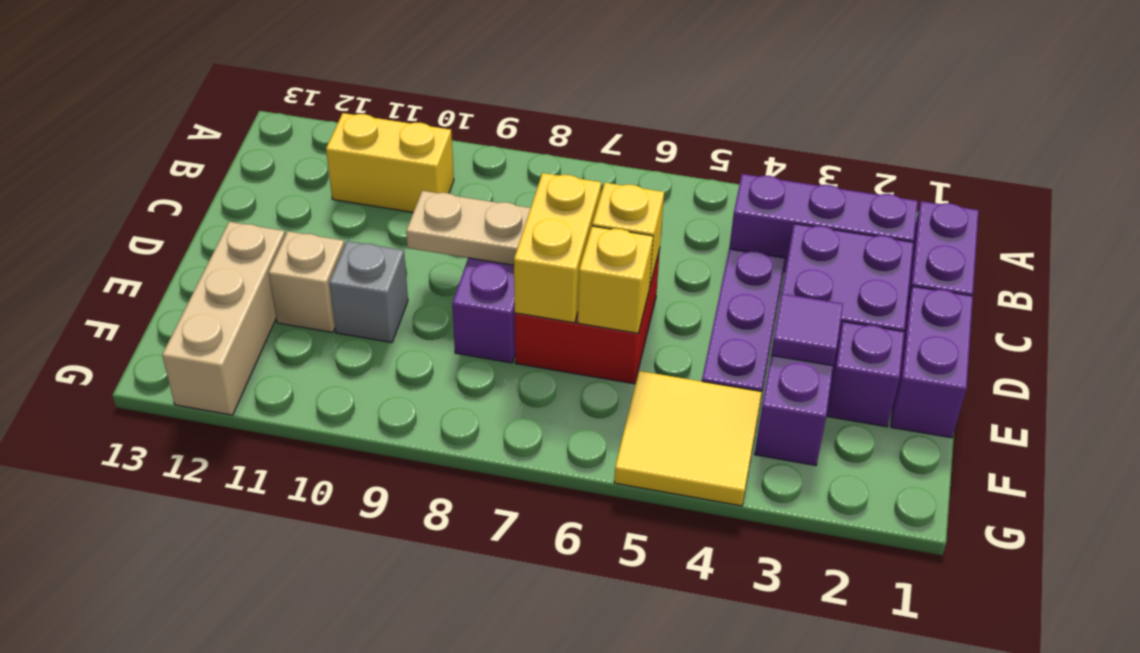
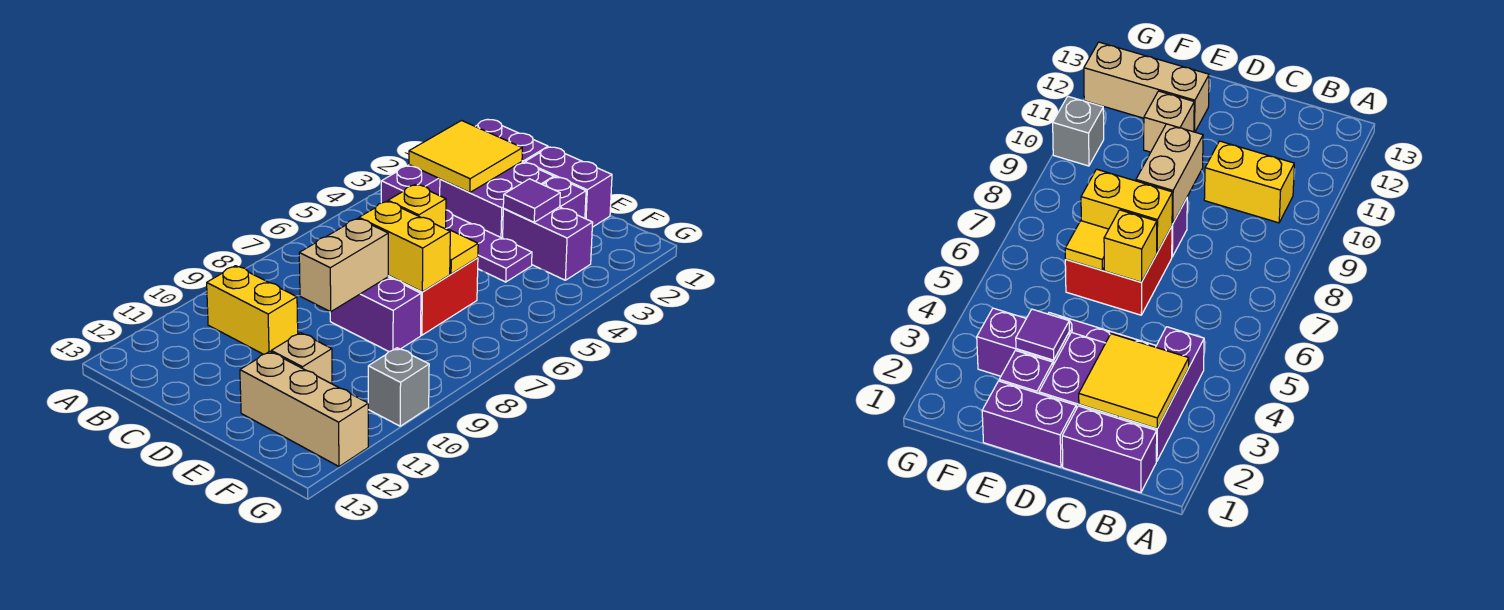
yellow brick B10:B11 level 1 -> yellow brick B10:C10 level 1
tan plate D8:D9 level 2 -> tan brick D8:D9 level 2
yellow brick E6 level 2 -> yellow tile E6 level 2
grey brick E10 level 1 -> grey brick G10 level 1
yellow tile F4:G5 level 1 -> yellow tile B2:C3 level 2

